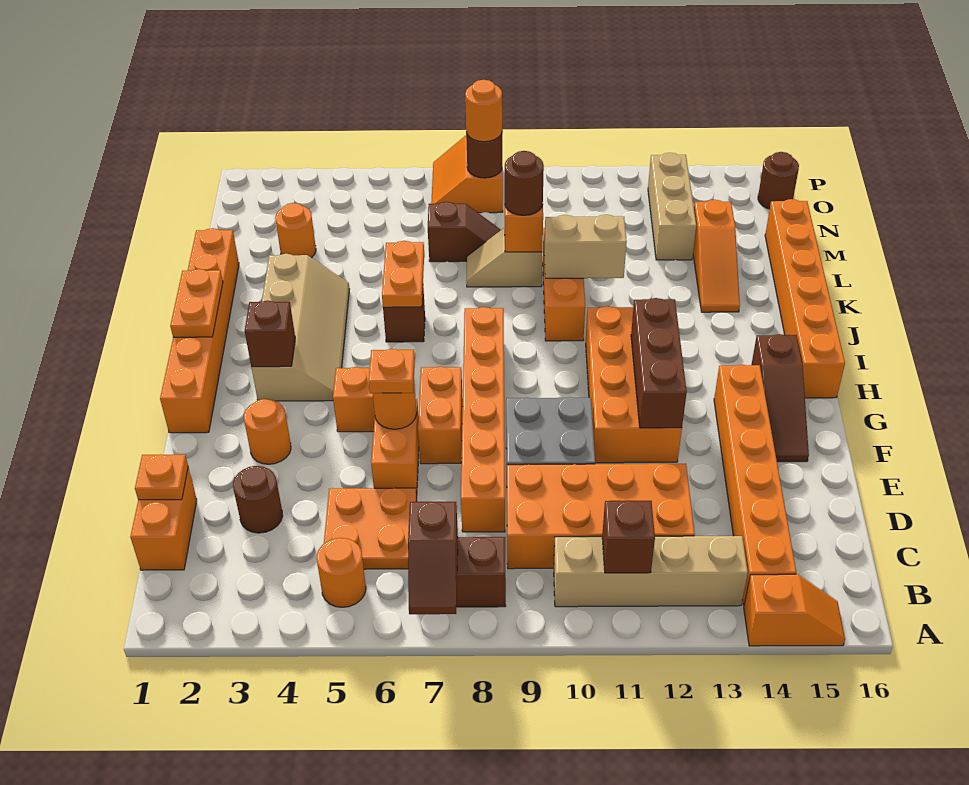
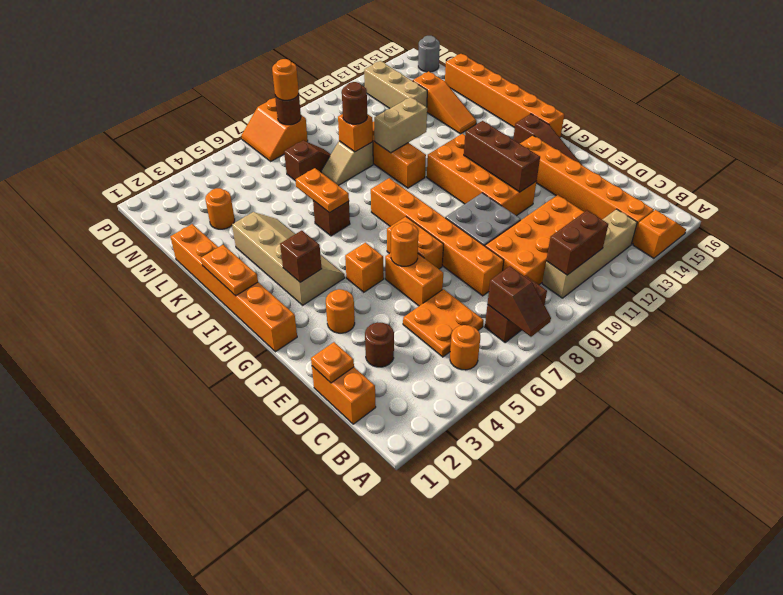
brown brick B11 level 2 -> brown brick B10:B11 level 2
orange plate F6 level 3 -> none
brown round brick O16 level 1 -> grey round brick O16 level 1

